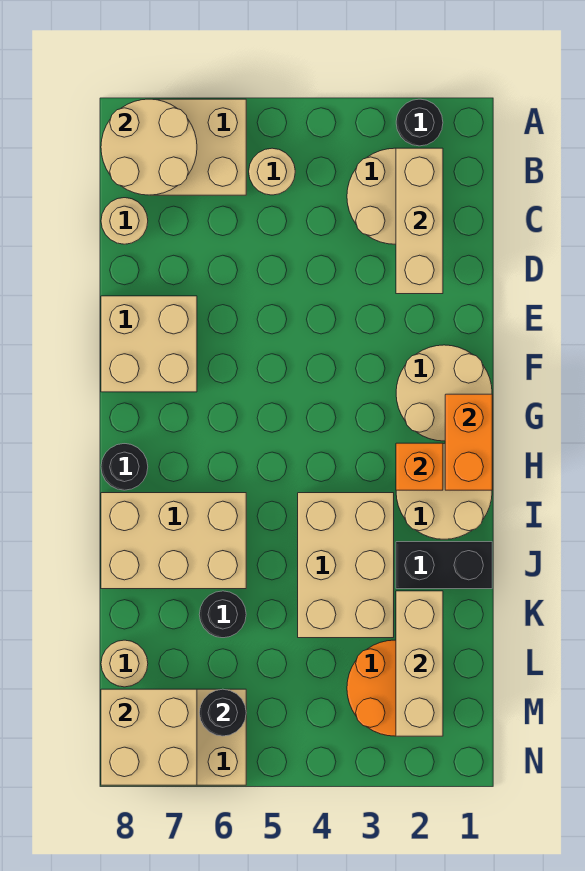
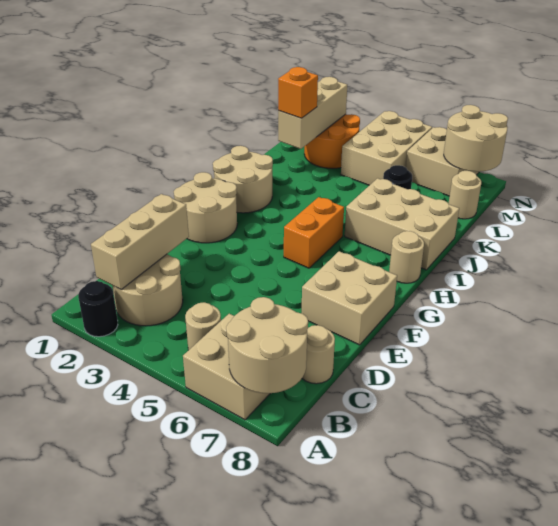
orange brick G1:H1 level 2 -> orange brick G5:H5 level 1
orange brick H2 level 2 -> orange brick K2 level 3
black round brick H8 level 1 -> tan round brick H8 level 1
tan brick I3:K4 level 1 -> tan brick L4:N5 level 1
black brick J1:J2 level 1 -> none
black round brick M6 level 2 -> none
tan brick M7:N8 level 2 -> tan round brick M7:N8 level 2

